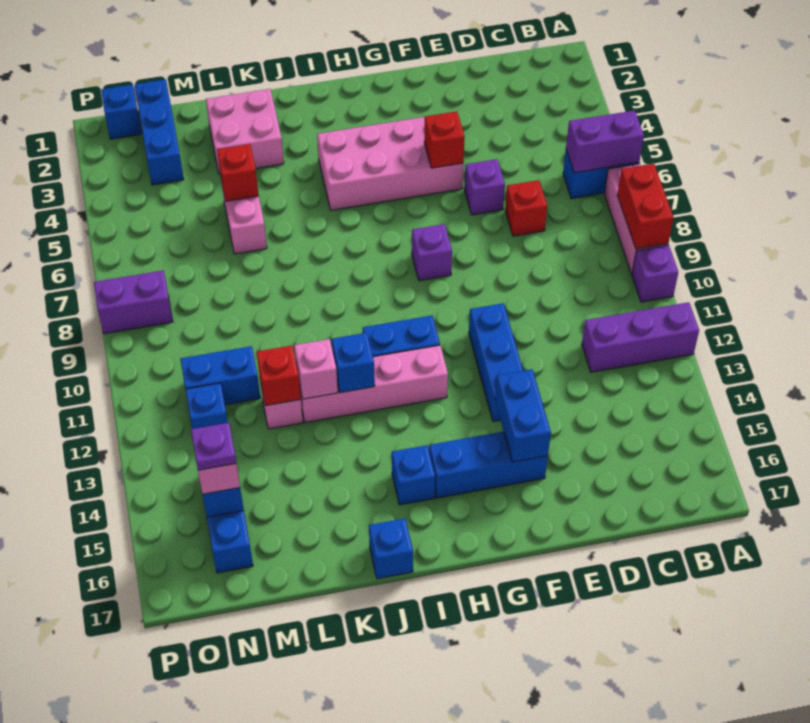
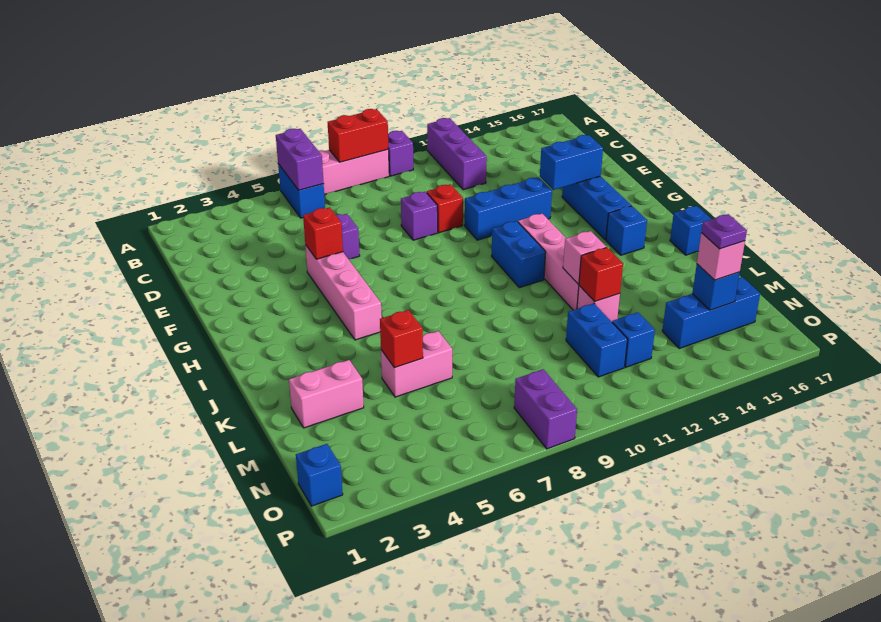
red brick D7 level 1 -> red brick E10 level 1
pink brick F4:I5 level 1 -> pink brick F5:I5 level 1
purple brick G8 level 1 -> purple brick E9 level 1
blue brick J12 level 2 -> none
pink brick K2:L3 level 1 -> pink brick L2:L3 level 1
blue brick N1:N3 level 1 -> none

